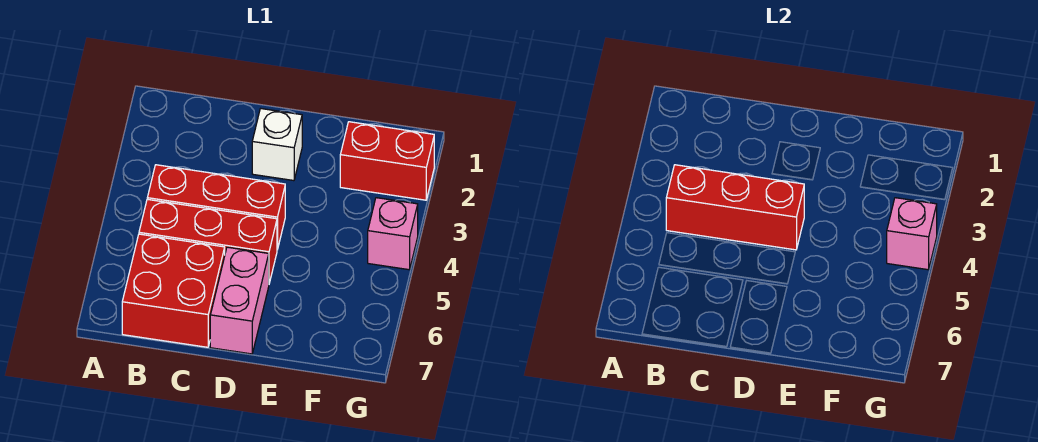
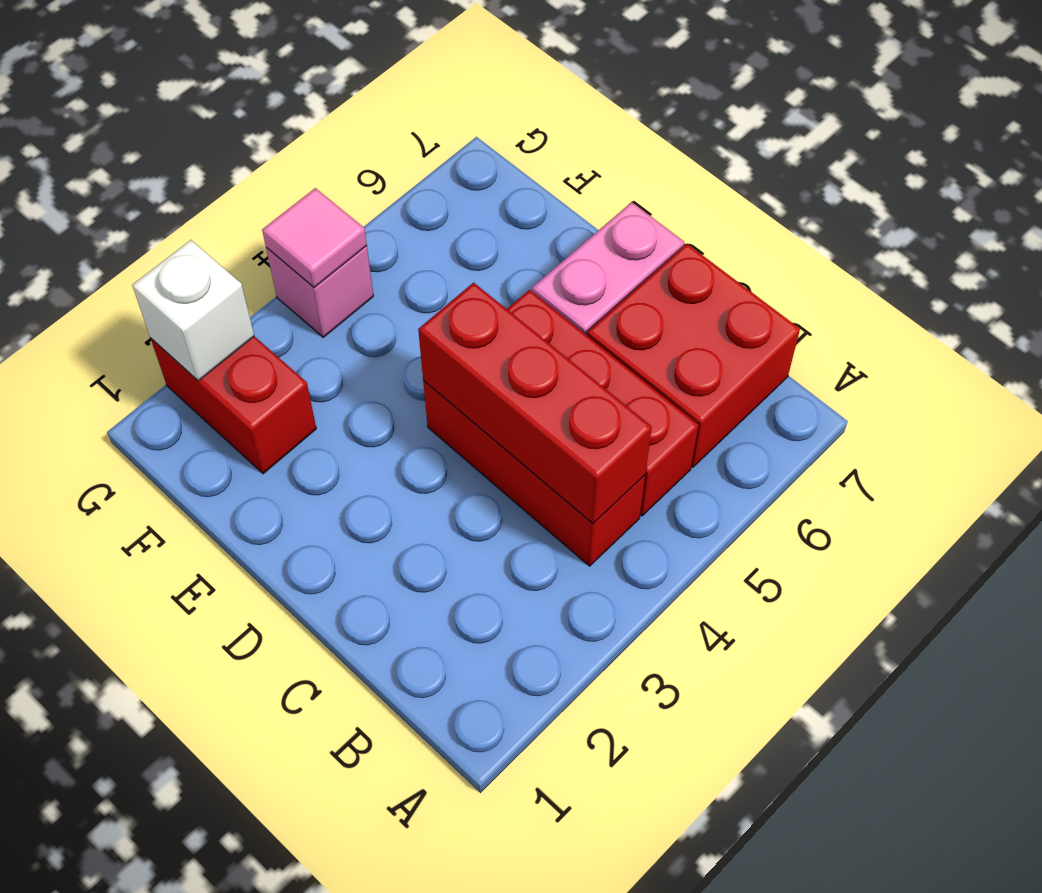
white brick D2 level 1 -> white brick G2 level 2
pink brick G4 level 2 -> pink tile G4 level 2

